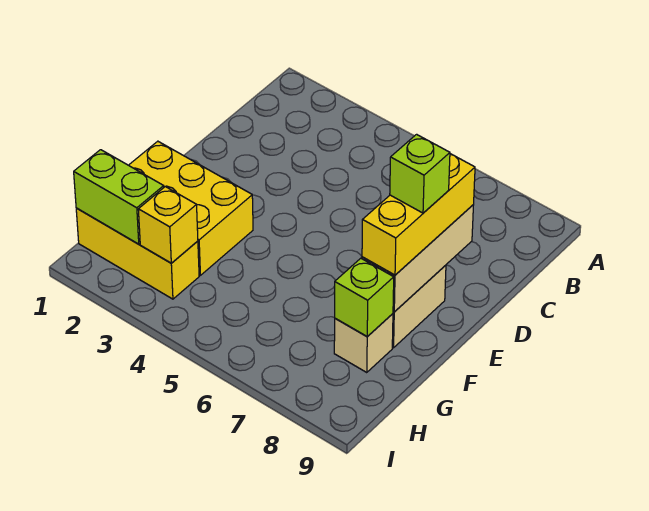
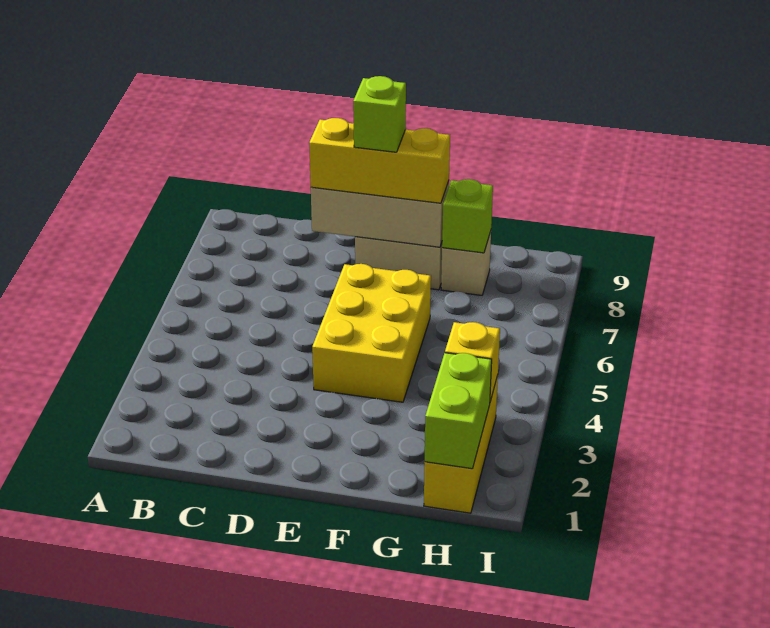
yellow brick F1:G3 level 1 -> yellow brick E4:F6 level 1

